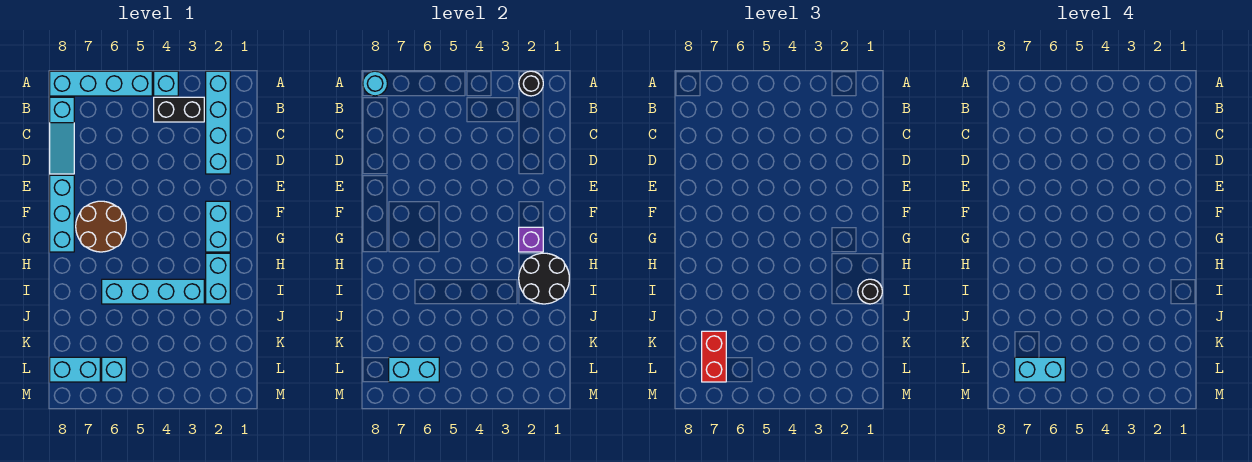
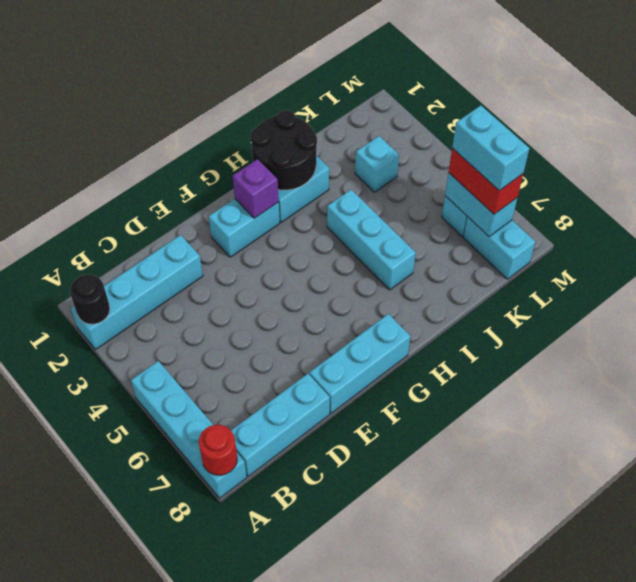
cyan brick A4 level 1 -> cyan brick K3 level 1
cyan round brick A8 level 2 -> red round brick A8 level 2
black brick B3:B4 level 1 -> none
cyan slope B8:D8 level 1 top B -> cyan brick B8:D8 level 1
brown round brick F6:G7 level 1 -> none
black round brick I1 level 3 -> none
cyan brick I3:I6 level 1 -> cyan brick I4:I6 level 1
red brick K7:L7 level 3 -> red brick L6:L7 level 3

